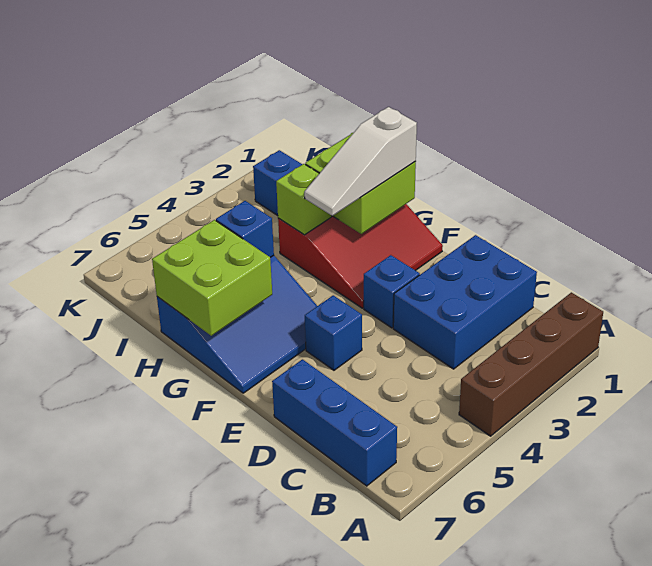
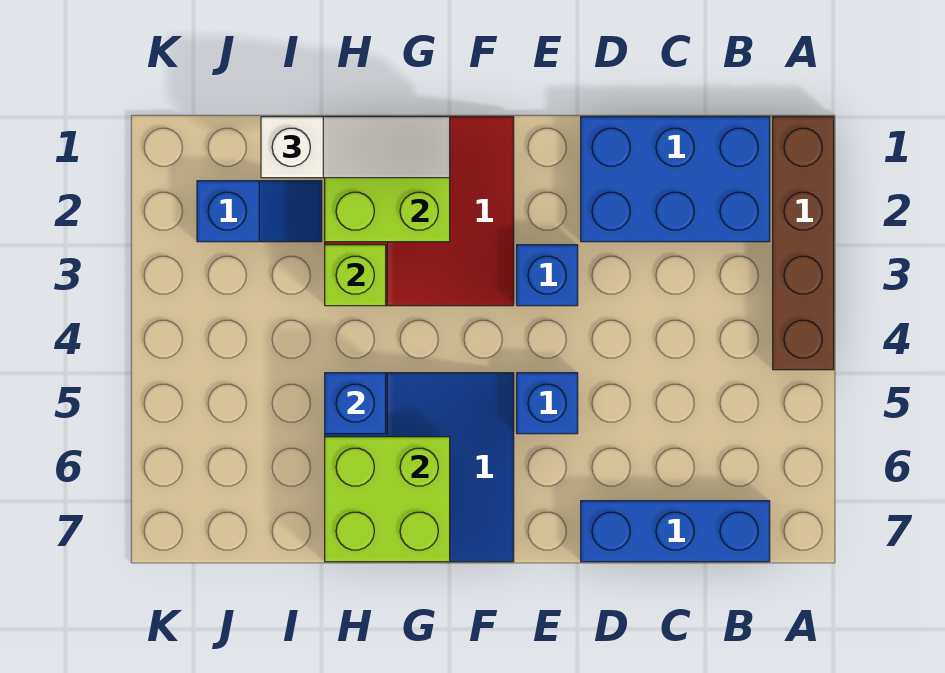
blue brick C1:D3 level 1 -> blue brick B1:D2 level 1
white slope G1:G3 level 3 top 1 -> white slope G1:I1 level 3 top I

